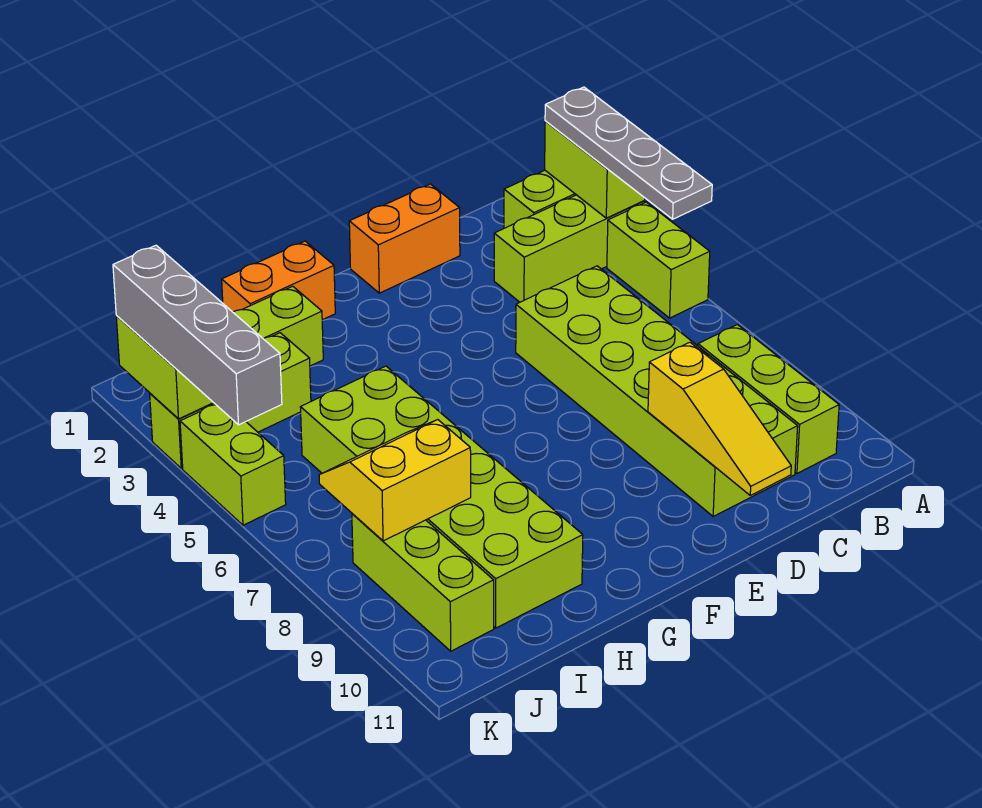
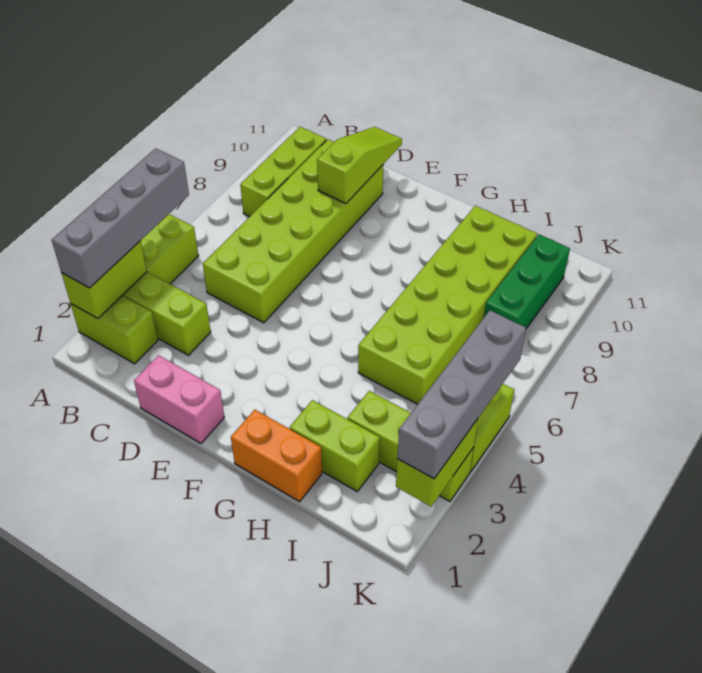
grey plate A2:A5 level 3 -> grey brick A2:A5 level 3
orange brick D1:E1 level 1 -> pink brick D1:E1 level 1
yellow slope D9:D11 level 2 top 9 -> lime slope D9:D11 level 2 top 9
yellow slope I7:J8 level 2 top 8 -> none
lime brick J8:J10 level 1 -> green brick J8:J10 level 1

